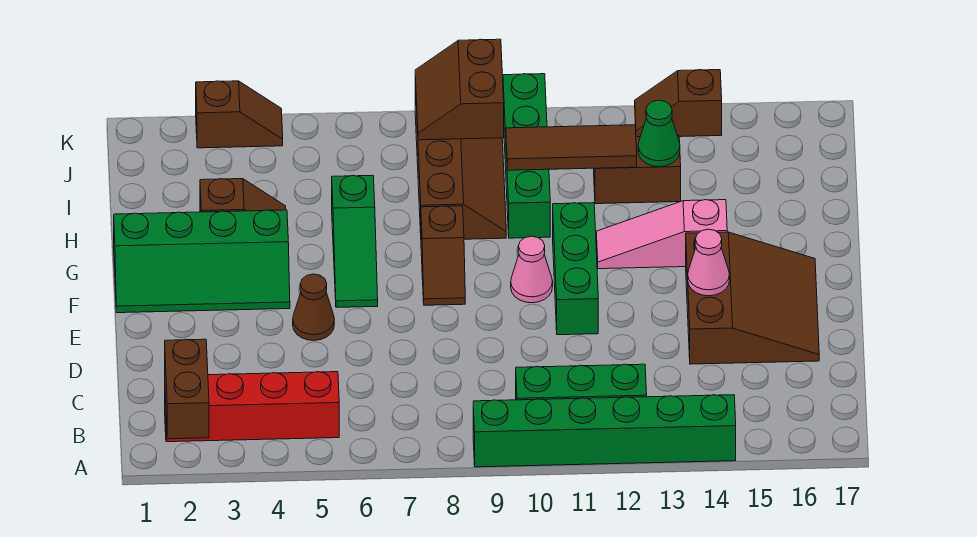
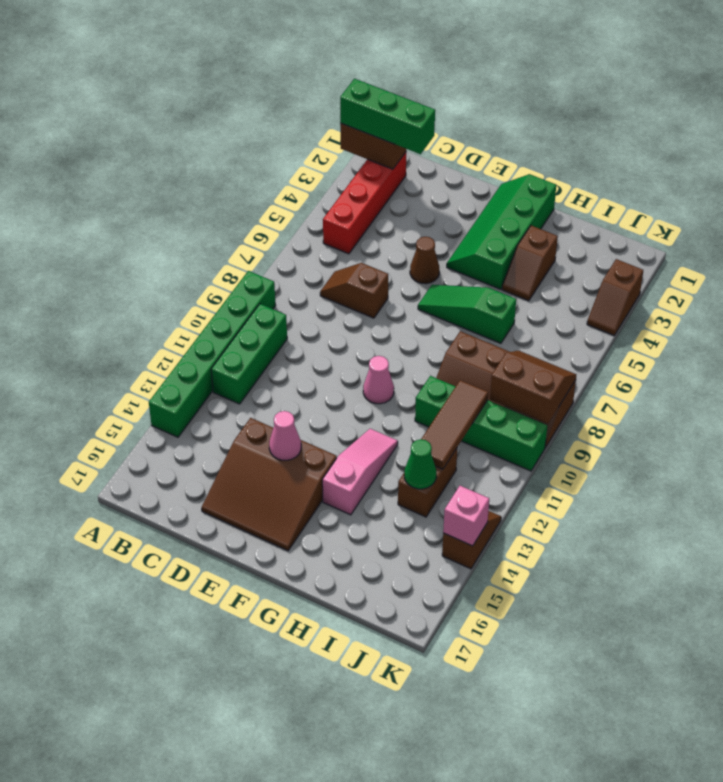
green brick E11:G11 level 1 -> green brick A2:C2 level 3
brown slope F8:G8 level 1 top G -> brown slope C7:D7 level 1 top D
none -> pink brick K14 level 2

